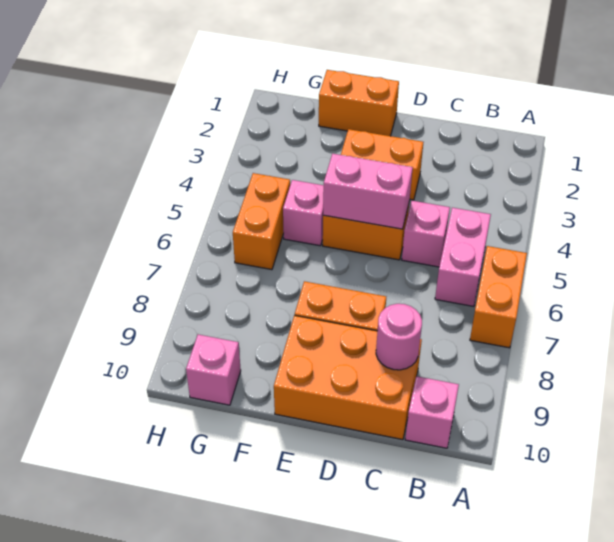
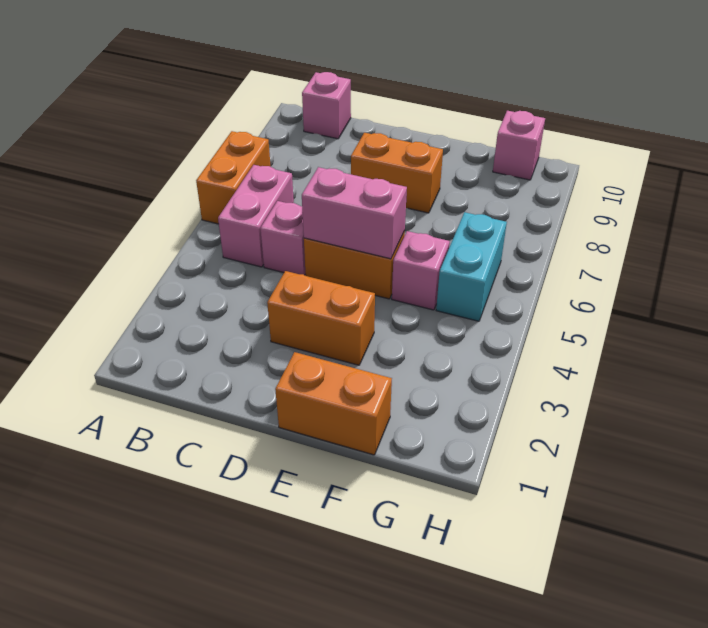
orange brick C9:E10 level 1 -> none
pink round brick C9 level 2 -> none
orange brick G5:G6 level 1 -> cyan brick G5:G6 level 1

